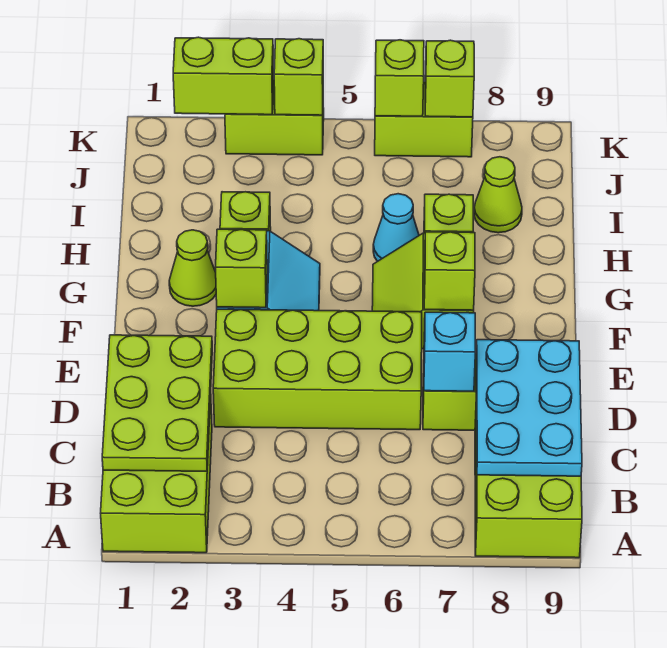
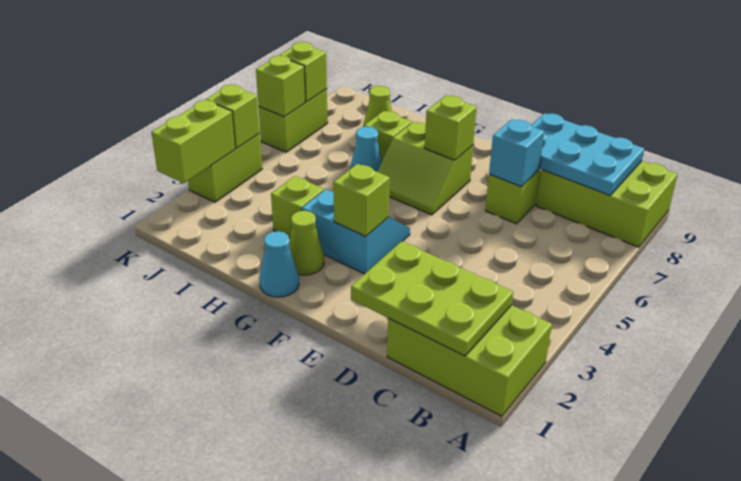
lime brick D3:E6 level 1 -> none
none -> cyan cone G1 level 1

